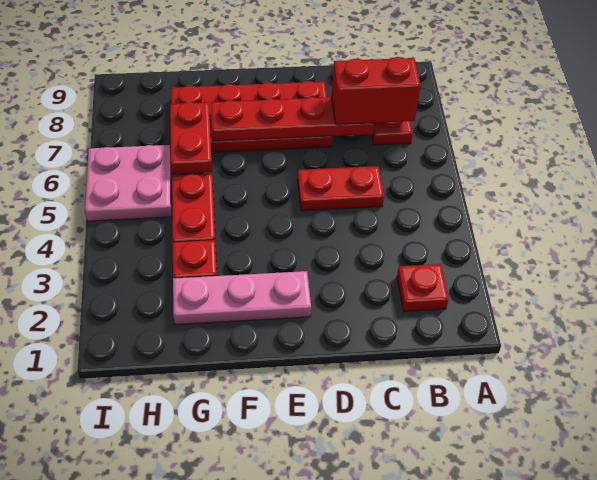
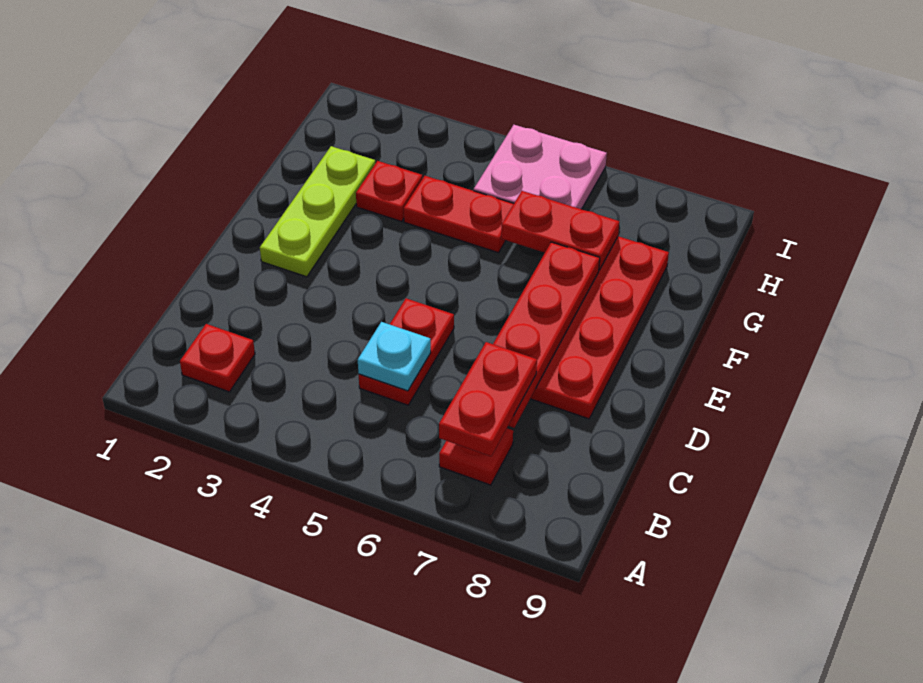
red brick B7:C7 level 3 -> red plate B7:C7 level 3
none -> cyan plate C5 level 2
pink plate E2:G2 level 1 -> lime plate E2:G2 level 1

